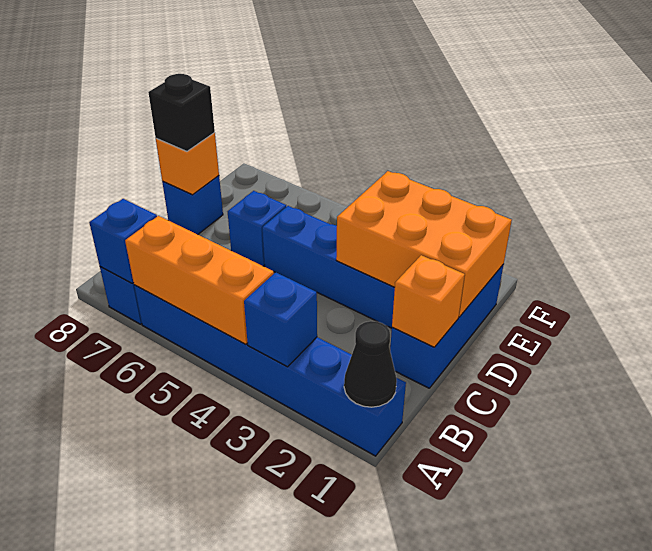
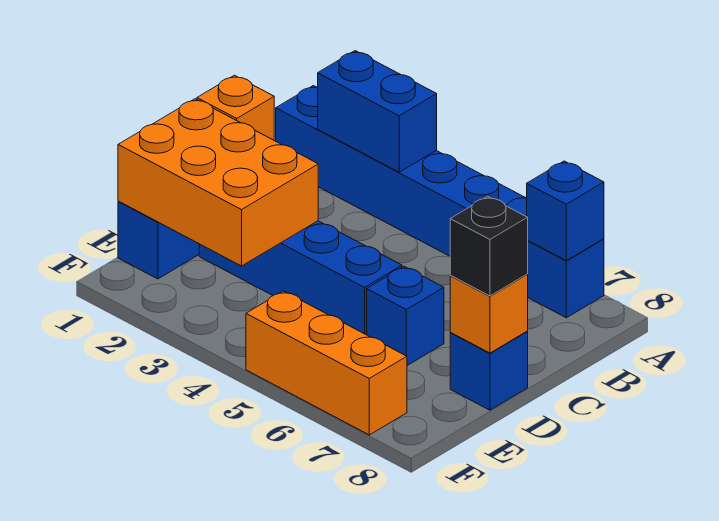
black cone A1 level 2 -> none
blue brick A3 level 2 -> blue brick A2:A3 level 2
orange brick A4:A6 level 2 -> orange brick F5:F7 level 1

